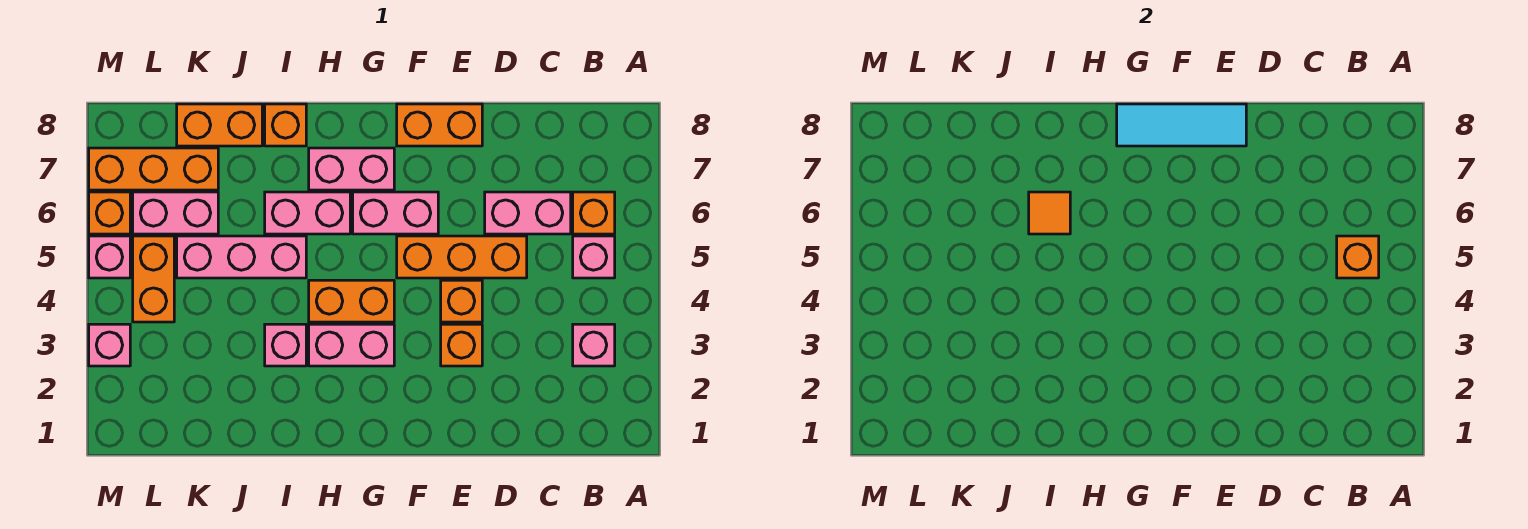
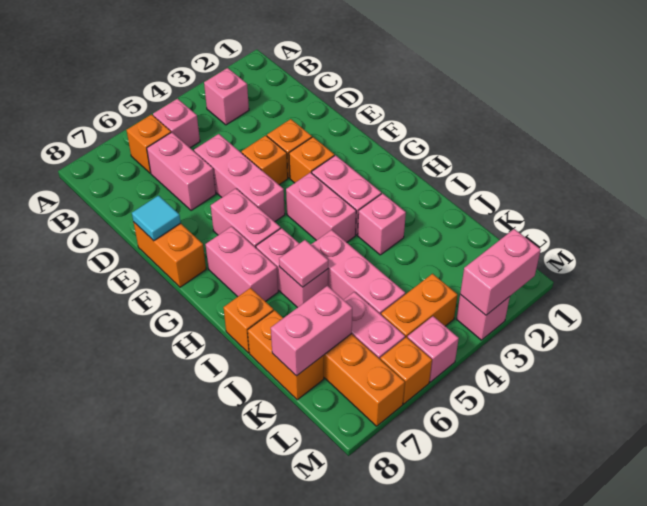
orange brick B5 level 2 -> orange brick F3 level 1
orange brick D5:F5 level 1 -> pink brick D5:F5 level 1
cyan tile E8:G8 level 2 -> cyan tile E8 level 2
orange brick G4:H4 level 1 -> pink brick G4:H4 level 1
orange tile I6 level 2 -> pink tile I6 level 2
none -> pink brick K7:K8 level 2
none -> pink brick M2:M3 level 2

